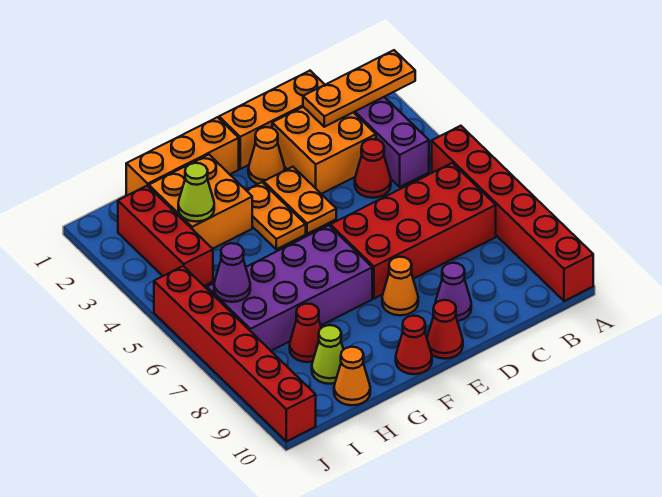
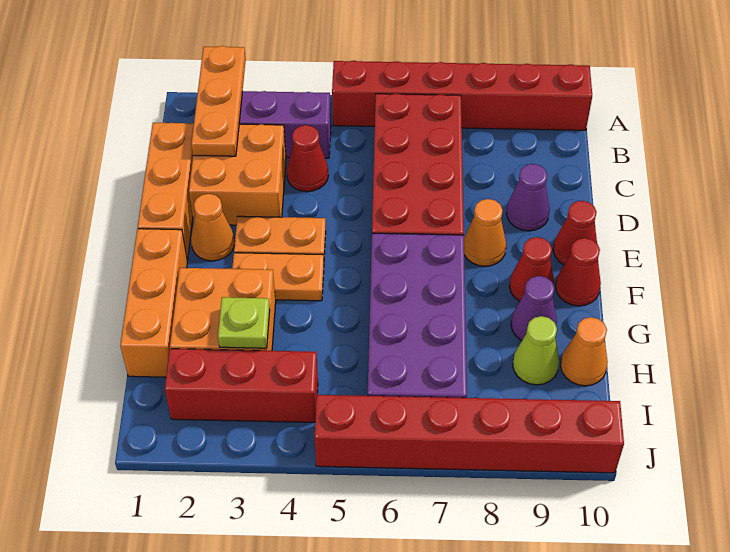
lime cone H3 level 2 -> lime plate H3 level 2
red cone H8 level 1 -> red cone F9 level 1
purple cone I6 level 2 -> purple cone G9 level 1

